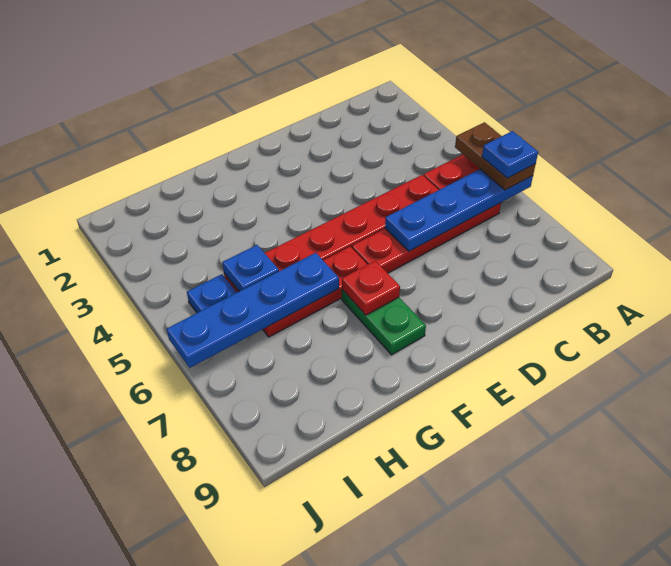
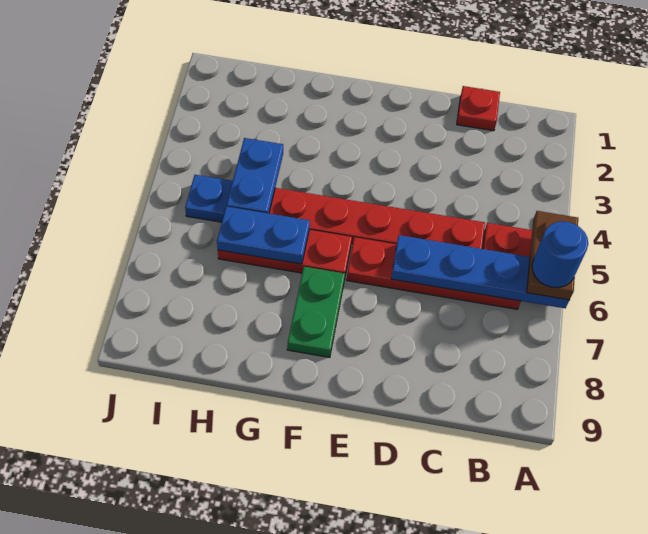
blue plate A6 level 4 -> blue round brick A6 level 4
red plate F7 level 2 -> red plate C1 level 1
blue plate G6:J6 level 2 -> blue plate G6:H6 level 2
blue plate H5 level 2 -> blue plate H4:H5 level 2

